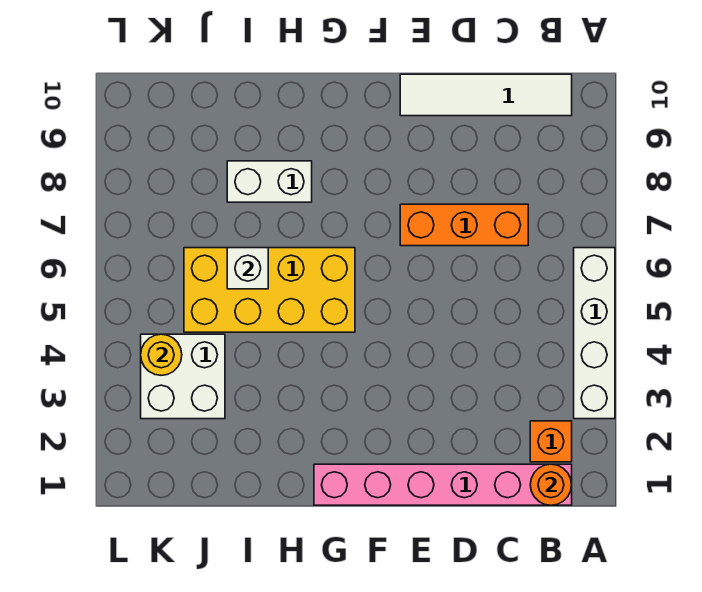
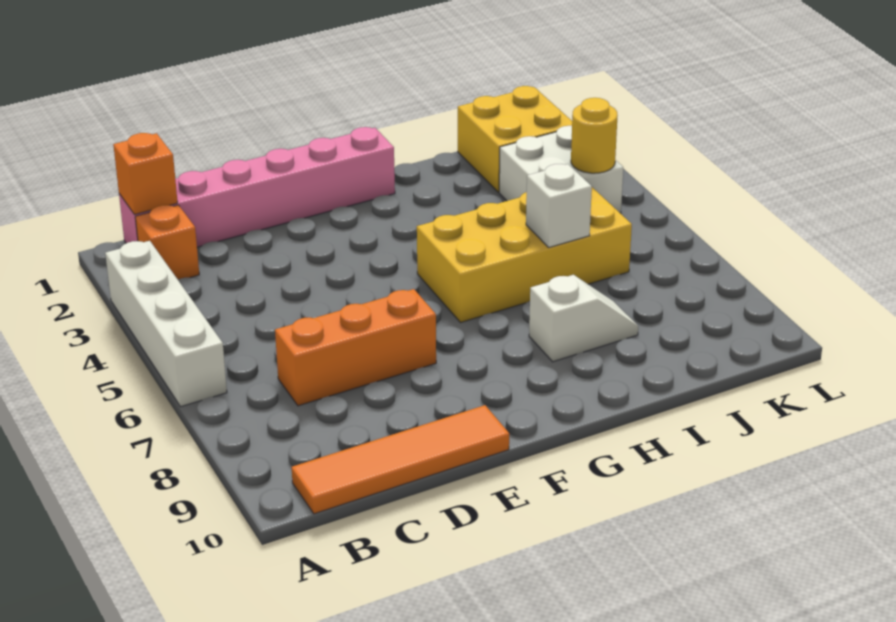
orange round brick B1 level 2 -> orange brick B1 level 2
white tile B10:E10 level 1 -> orange tile B10:E10 level 1
white brick H8:I8 level 1 -> white slope H8:I8 level 1 top H
none -> yellow brick J1:K2 level 1

